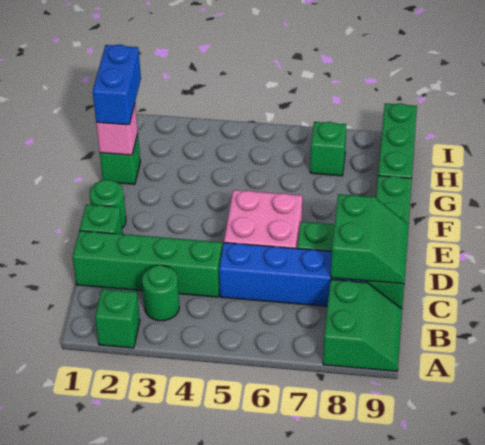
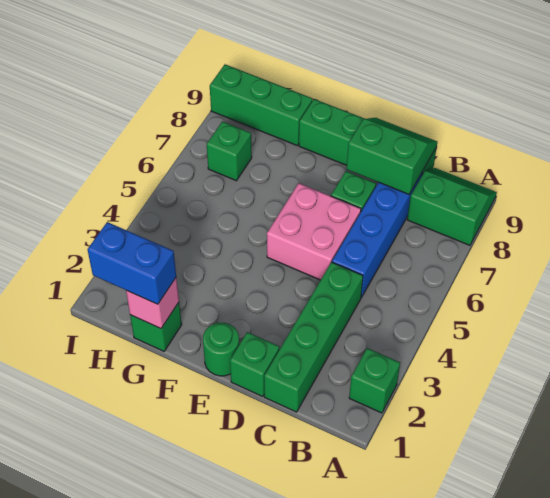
green round brick B3 level 1 -> none

